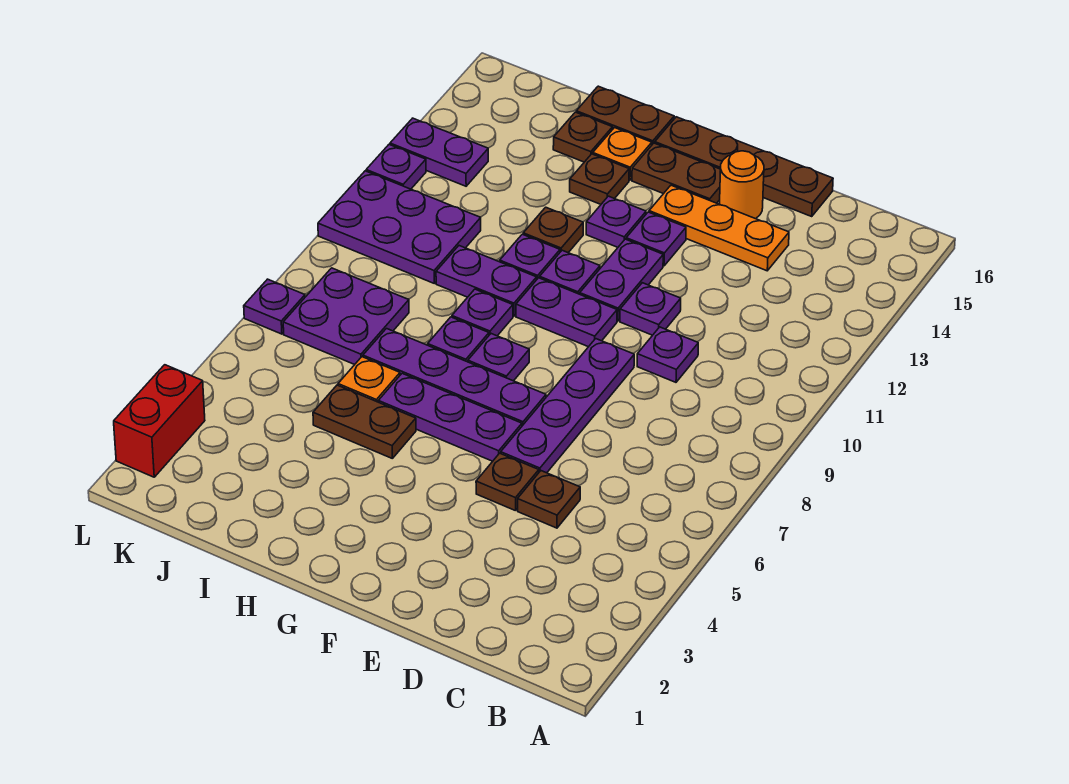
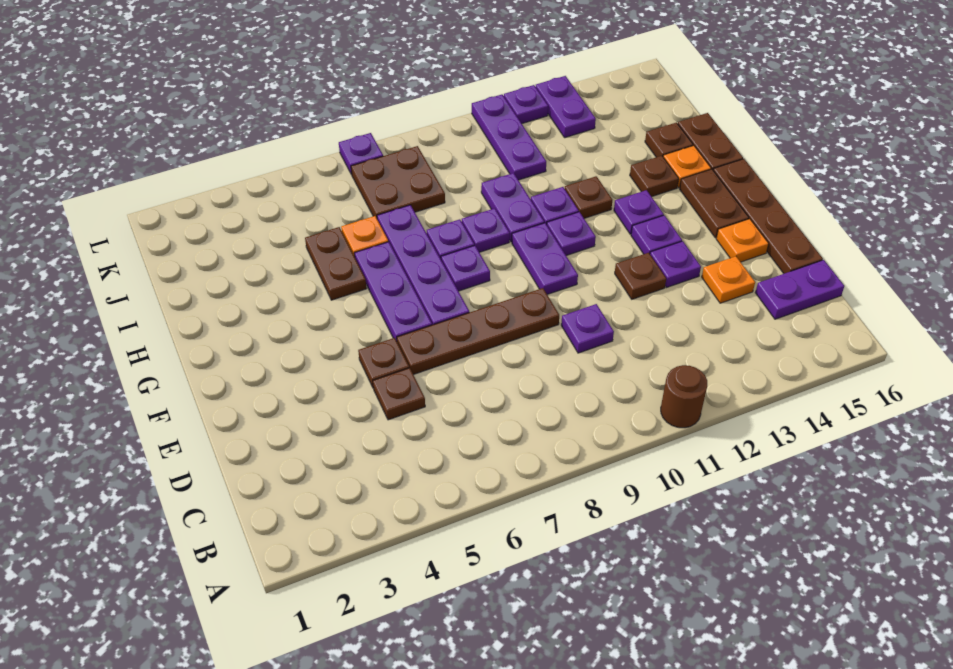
none -> brown round brick A11 level 1
orange plate D14:F14 level 1 -> orange plate D14 level 1
purple plate E6:E9 level 1 -> brown plate E6:E9 level 1
purple plate E11 level 1 -> purple plate E13 level 1
none -> brown plate E12 level 1
orange round brick E15 level 1 -> orange plate E15 level 1
purple plate F11:F12 level 1 -> purple plate C15:C16 level 1
purple plate J7:K8 level 1 -> brown plate J7:K8 level 1
purple plate J10:L11 level 1 -> purple plate J11:L11 level 1
red brick L2:L3 level 1 -> none

